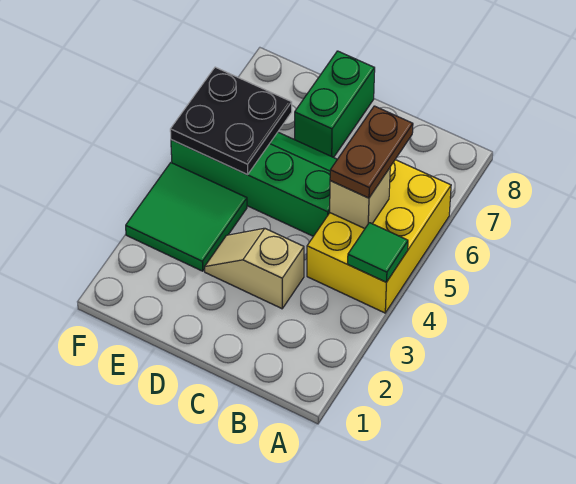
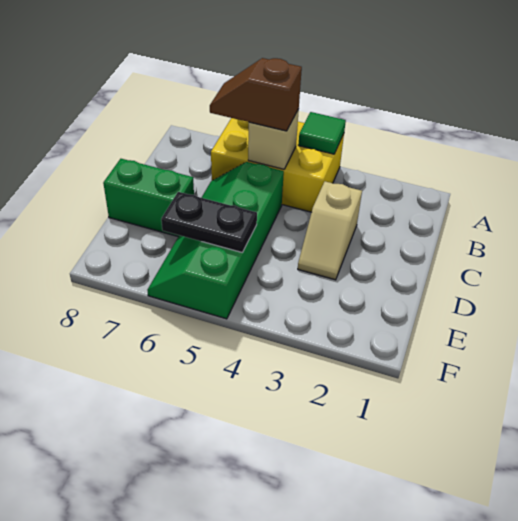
brown plate B5:B6 level 3 -> brown slope B5:B6 level 3 top 5
green tile E3:F4 level 1 -> none
black plate E5:F6 level 2 -> black plate E5:E6 level 2

